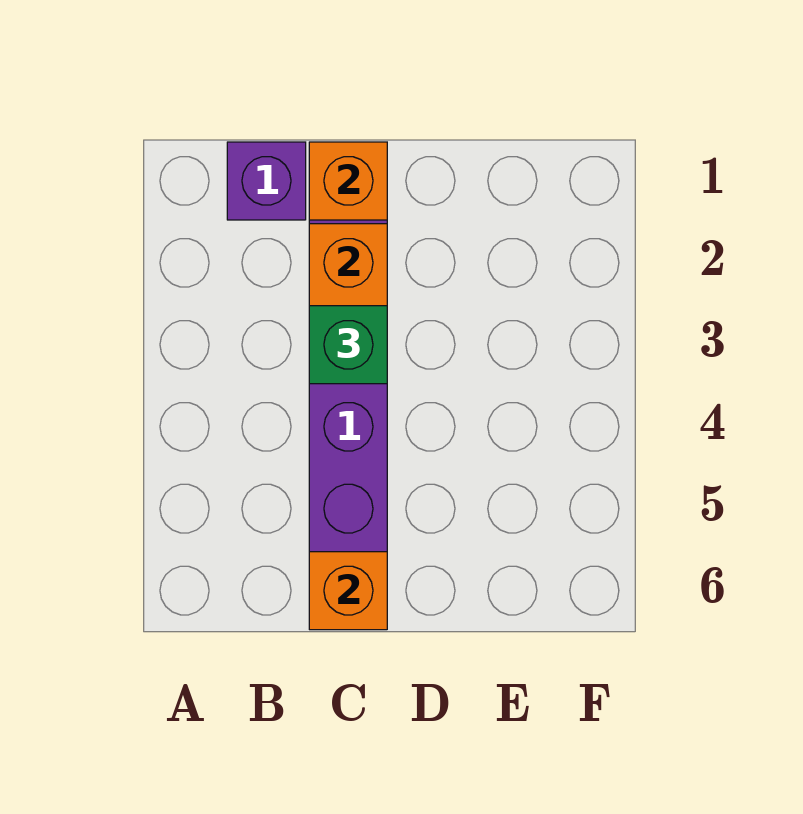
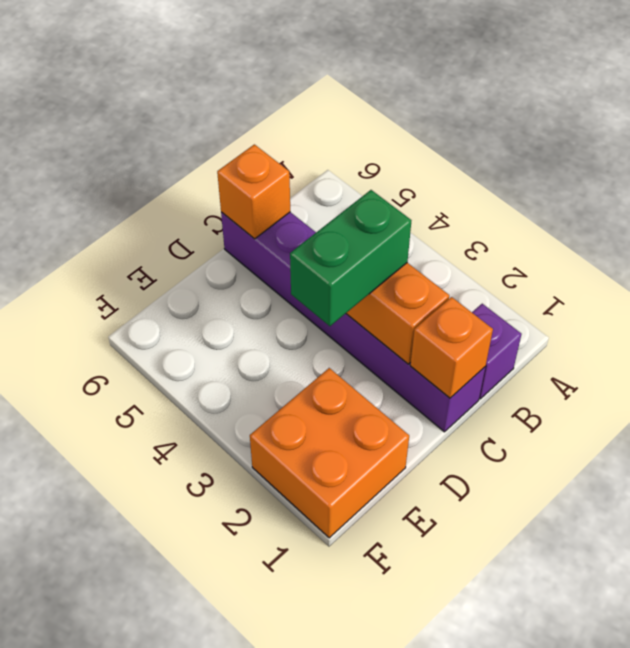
green brick C3 level 3 -> green brick C3:D3 level 3
none -> orange brick E1:F2 level 1

